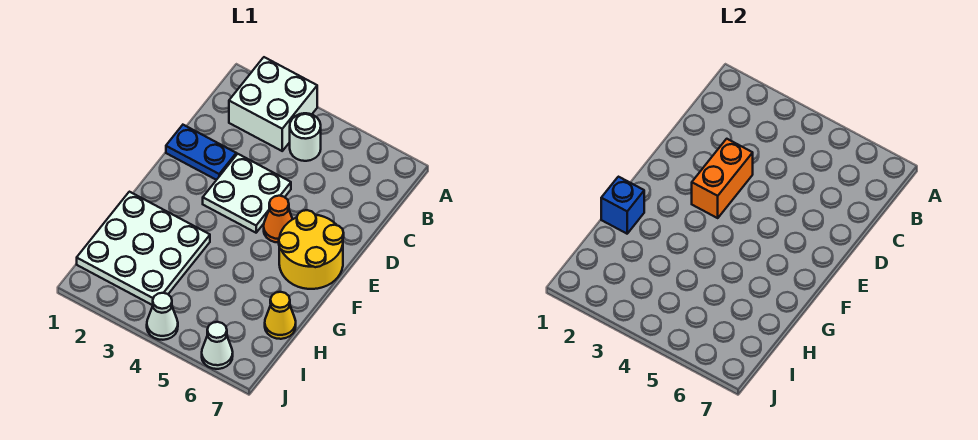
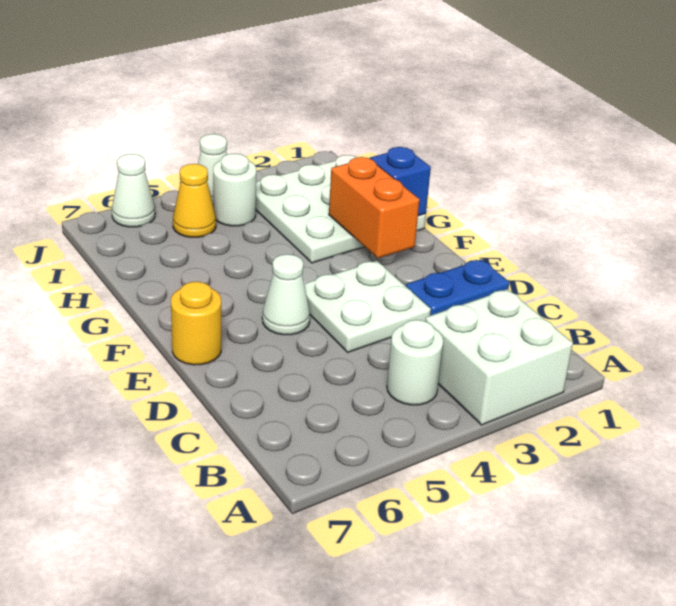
orange brick D3:E3 level 2 -> orange brick F2:G2 level 2
orange cone E5 level 1 -> white cone E5 level 1
yellow round brick E6:F7 level 1 -> yellow round brick E7 level 1
yellow cone H7 level 1 -> yellow cone I5 level 1
none -> white round brick I4 level 1

